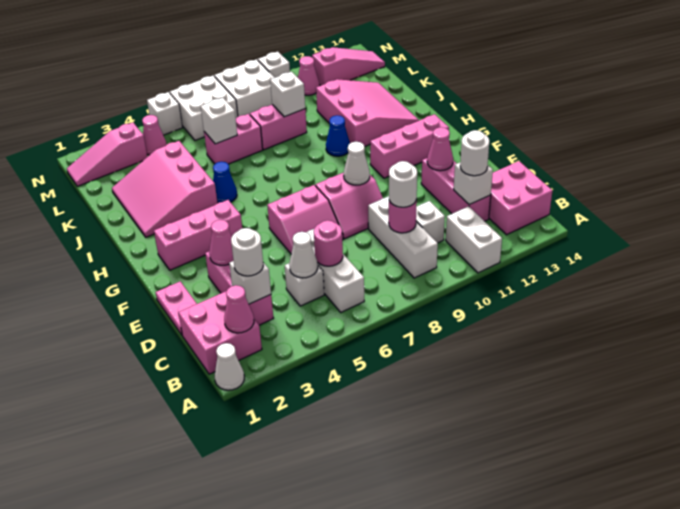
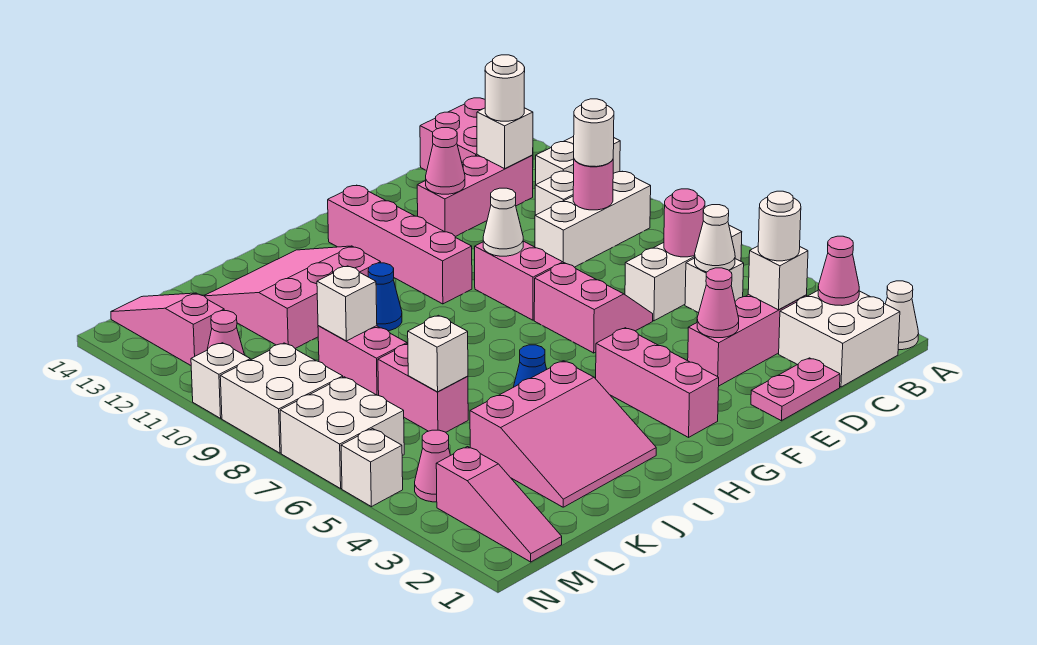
pink brick B1:C2 level 1 -> white brick B1:C2 level 1
pink brick G11:G13 level 1 -> pink brick G10:G13 level 1

